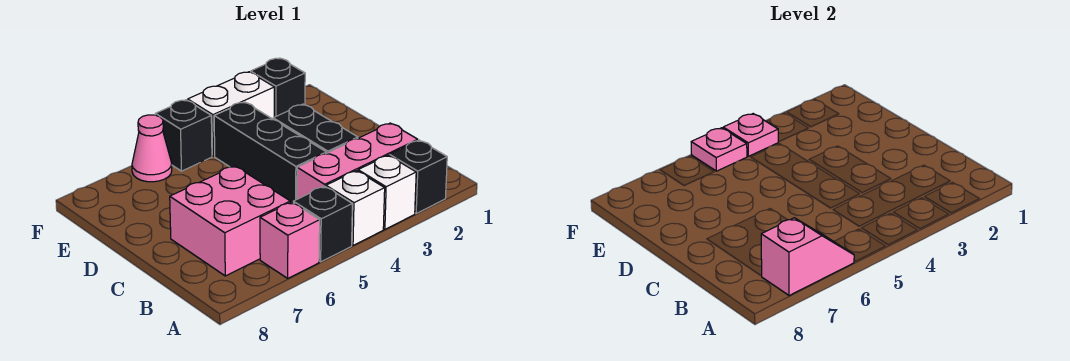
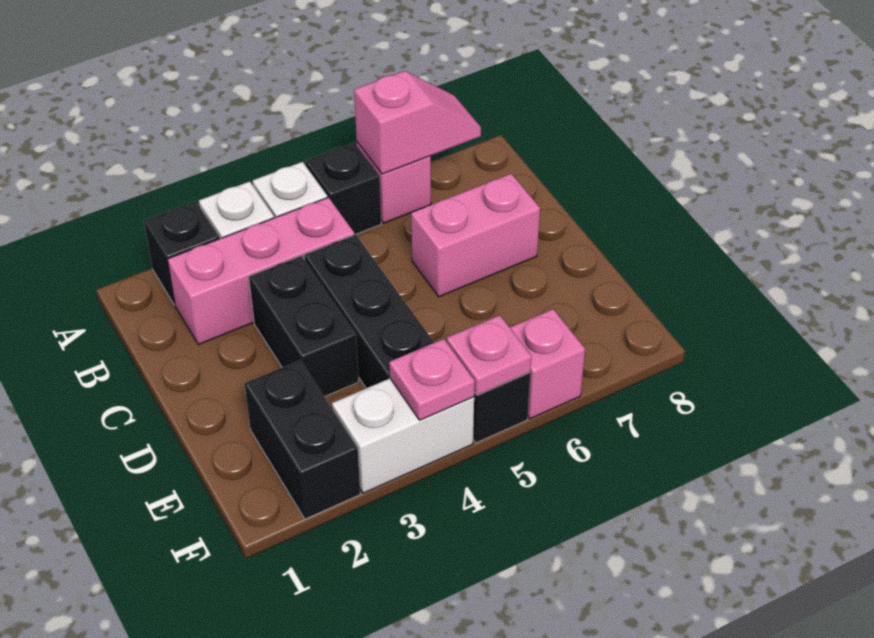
pink slope A6:A7 level 2 top 7 -> pink slope A6:A7 level 2 top 6
pink brick B6:C7 level 1 -> pink brick C6:C7 level 1
black brick F2 level 1 -> black brick E2:F2 level 1
pink cone F6 level 1 -> pink brick F6 level 1

